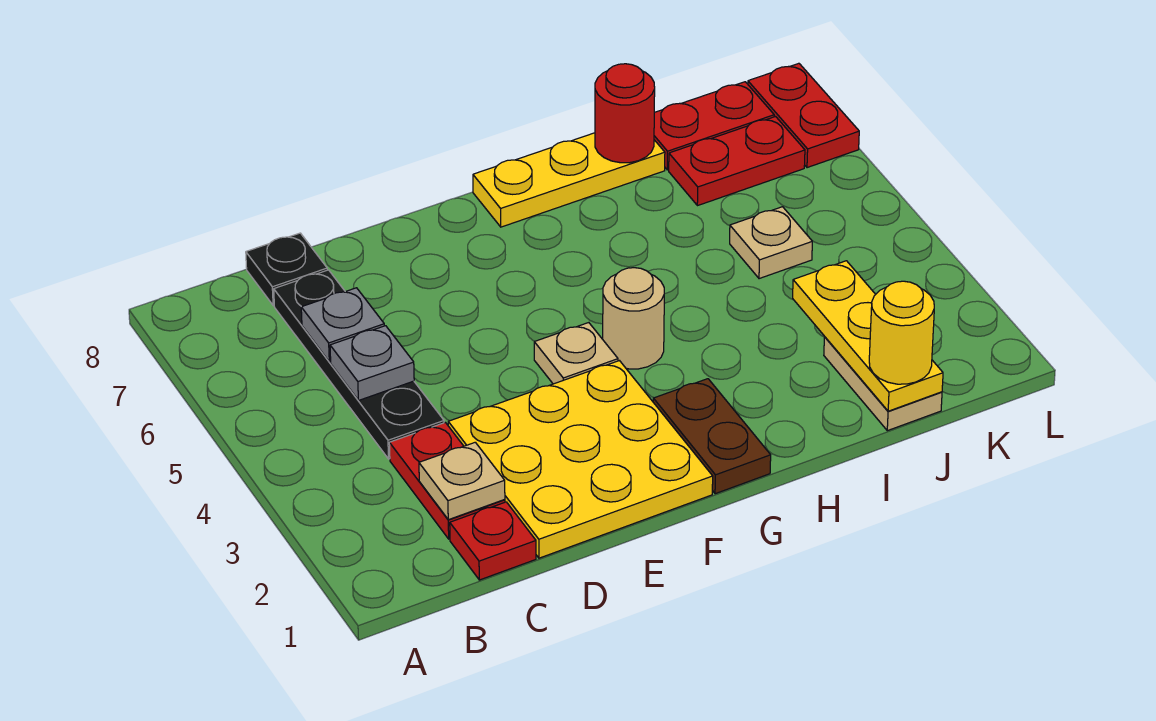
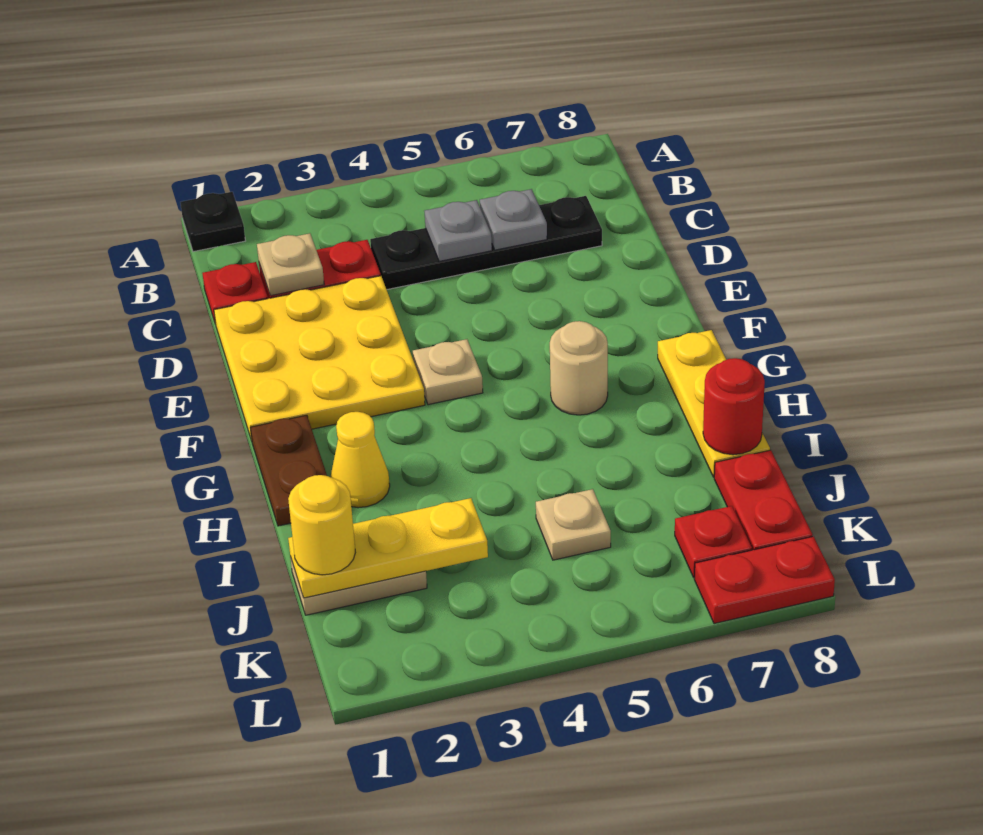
black plate C8 level 1 -> black plate A1 level 1
brown plate G1:G2 level 1 -> brown plate G1:H1 level 1
tan round brick G4 level 1 -> tan round brick G6 level 1
none -> yellow cone H2 level 1
red plate J7:K7 level 1 -> red plate K7 level 1

